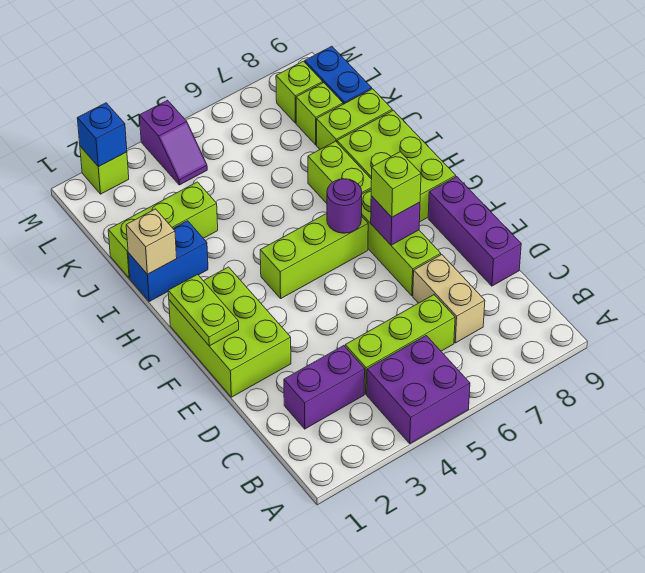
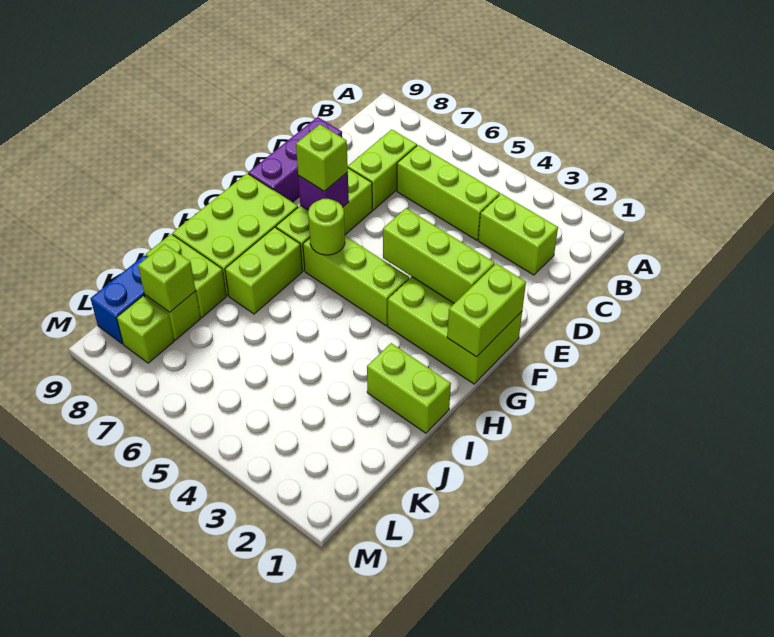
purple brick A4:B5 level 1 -> none
purple brick C2:C3 level 1 -> lime brick C2:C3 level 1
tan brick C7:D7 level 1 -> lime brick C7:D7 level 1
lime brick E1:G2 level 1 -> lime brick F1:G3 level 1
lime plate F1:G1 level 2 -> lime brick F1:G1 level 2
purple round brick G6 level 2 -> lime round brick G6 level 2
blue brick I1:I2 level 1 -> lime brick I1:I2 level 1
tan brick I1 level 2 -> none
lime brick J1:J3 level 1 -> lime brick F2:F4 level 2
purple slope L4:M4 level 1 top M -> none
lime brick M2 level 1 -> lime brick K8 level 2
blue brick M2 level 2 -> none

